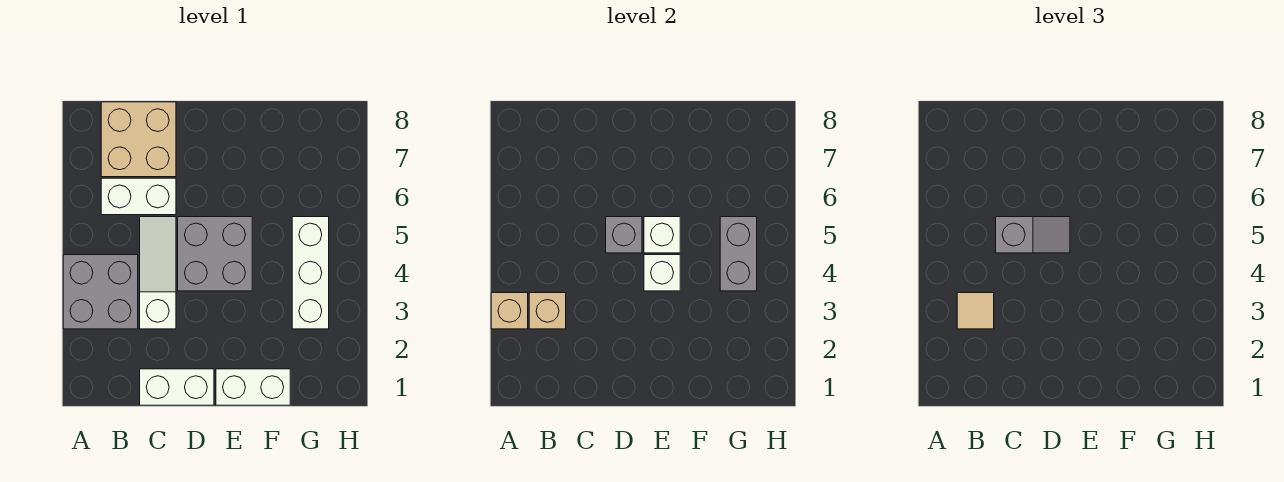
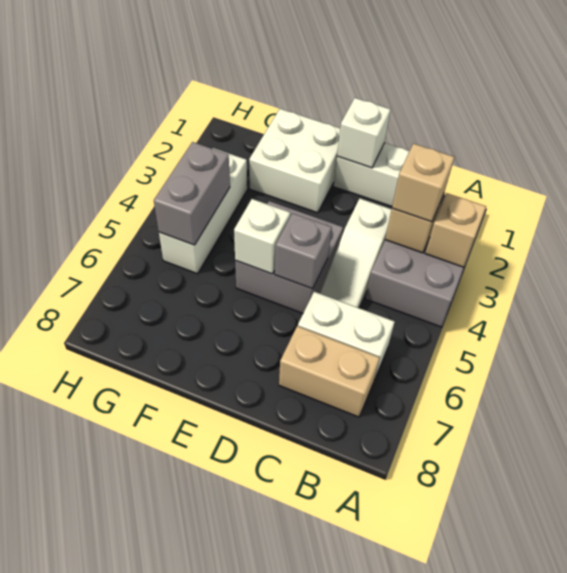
tan tile B3 level 3 -> tan brick B3 level 3
tan brick B7:C8 level 1 -> tan brick B7:C7 level 1
grey slope C5:D5 level 3 top C -> none
white brick E1:F1 level 1 -> white brick E1:F2 level 1
white brick E4 level 2 -> white brick D1 level 2

